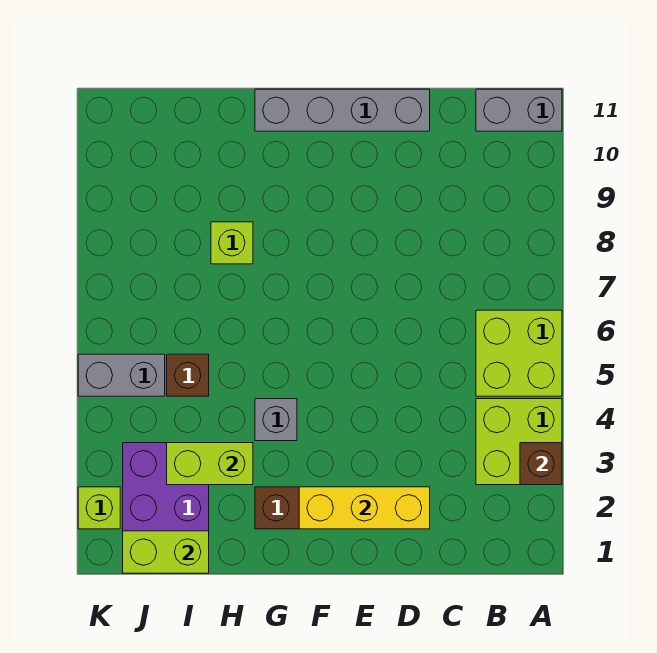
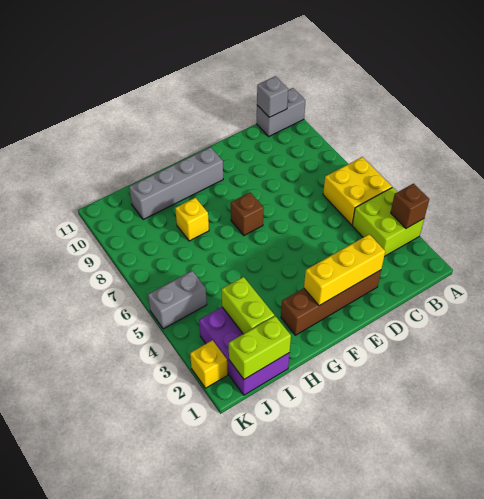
lime brick A5:B6 level 1 -> yellow brick A5:B6 level 1
grey brick D11:G11 level 1 -> grey brick F10:I10 level 1
grey brick G4 level 1 -> grey brick B11 level 2
lime brick H3:I3 level 2 -> lime brick I2:I3 level 2
lime brick H8 level 1 -> yellow brick H8 level 1
brown brick I5 level 1 -> brown brick F7 level 1
lime brick K2 level 1 -> yellow brick K2 level 1

